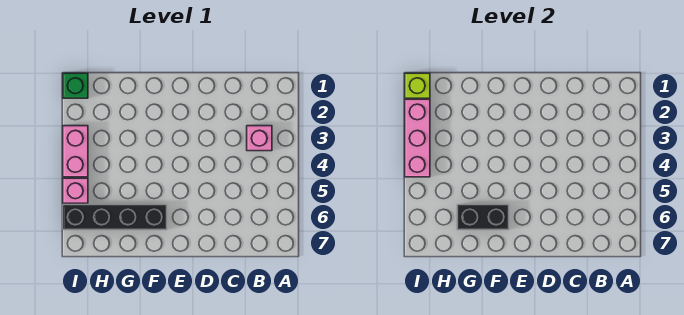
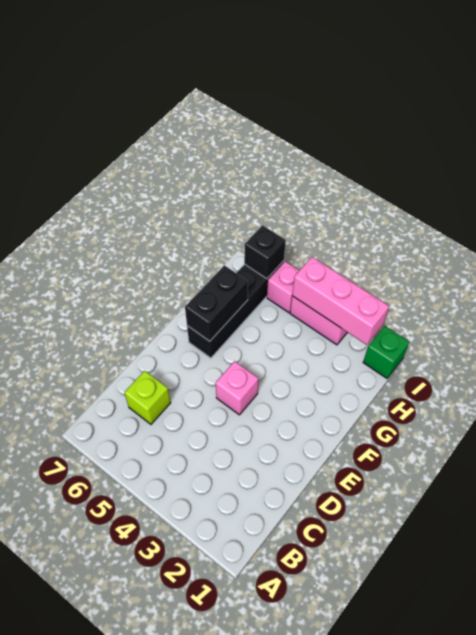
pink brick B3 level 1 -> pink brick E4 level 1
lime brick I1 level 2 -> lime brick C6 level 1
none -> black brick I6 level 2

